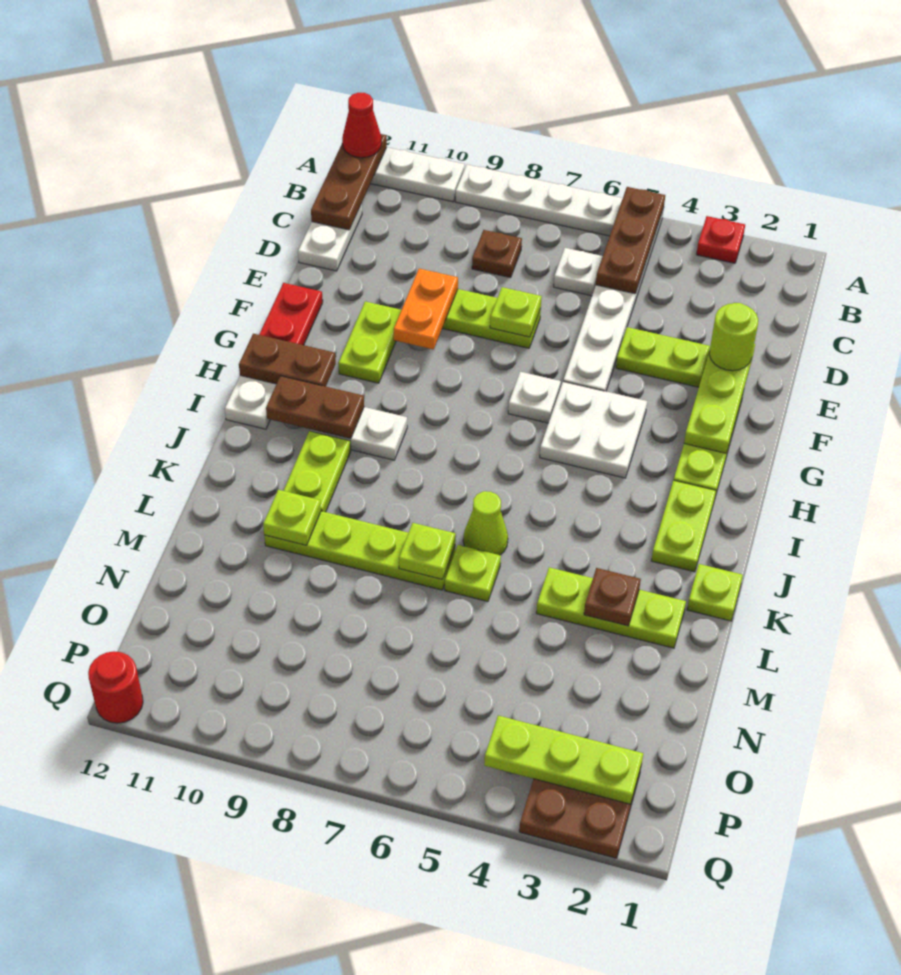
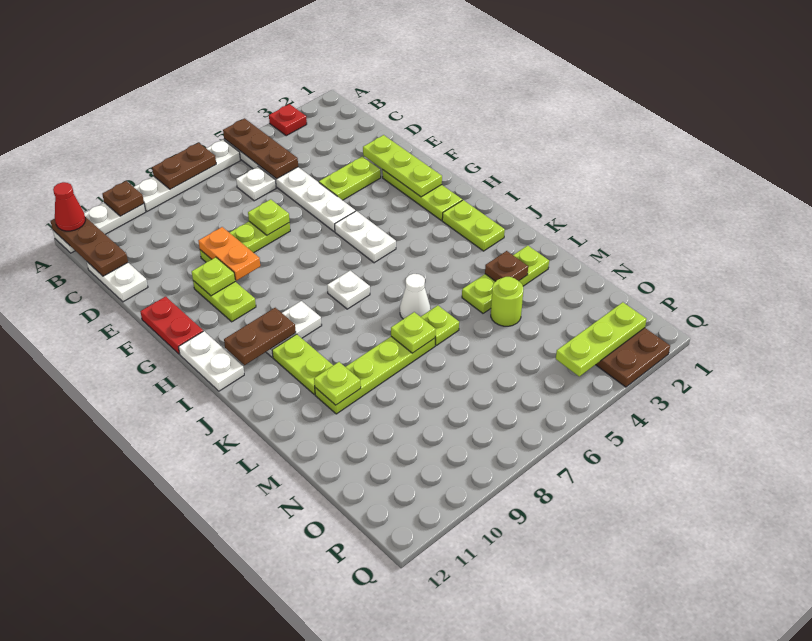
brown plate C8 level 1 -> brown plate A10 level 2
lime round brick E2 level 3 -> lime round brick M4 level 1
white plate G4:H5 level 1 -> white plate G5:H5 level 1
white plate G6 level 1 -> white plate I7 level 1
brown plate H11:H12 level 2 -> brown plate A7:A8 level 2
lime plate K1 level 1 -> lime plate F10 level 2
lime cone K6 level 1 -> white cone K6 level 1
red round brick Q12 level 1 -> none

